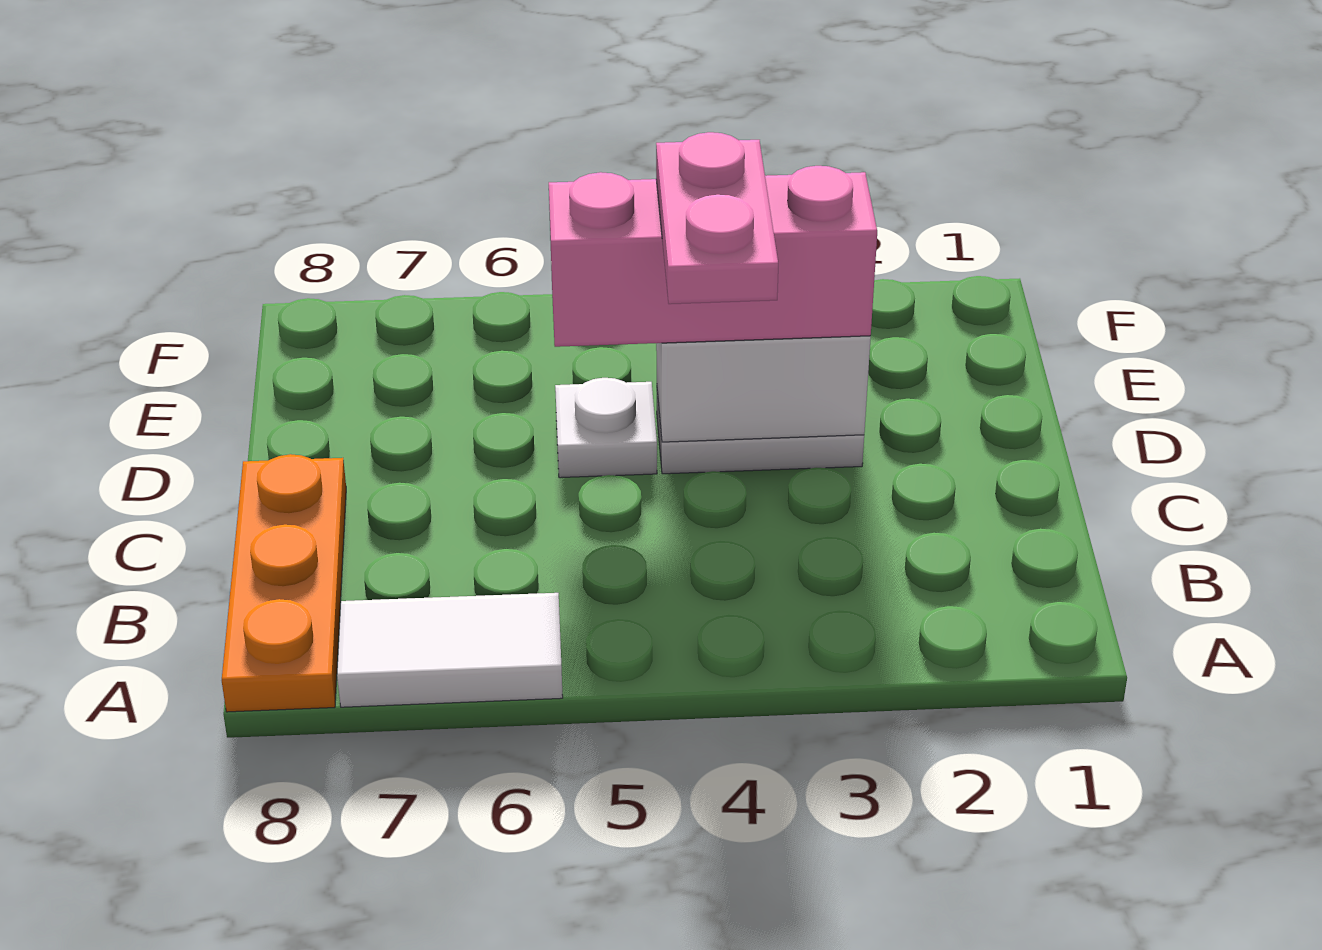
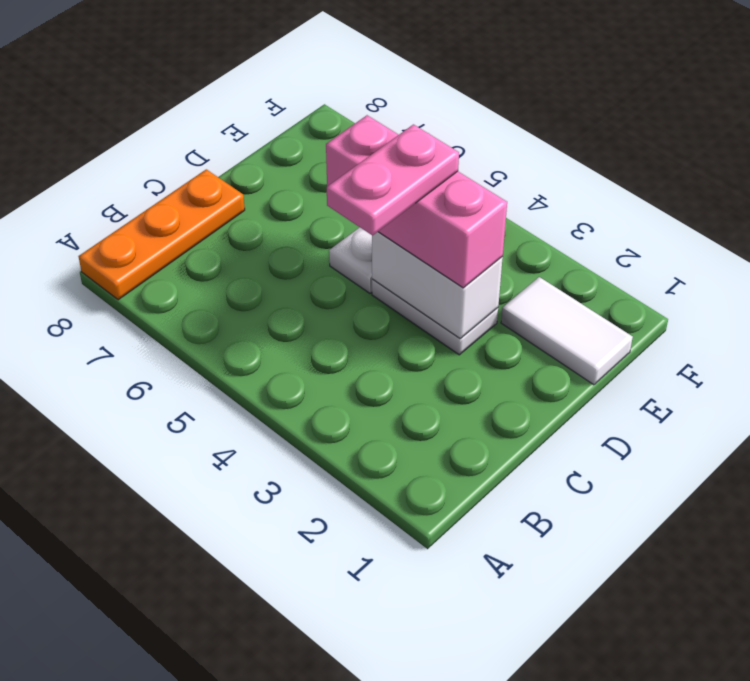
white tile A6:A7 level 1 -> white tile E1:E2 level 1

